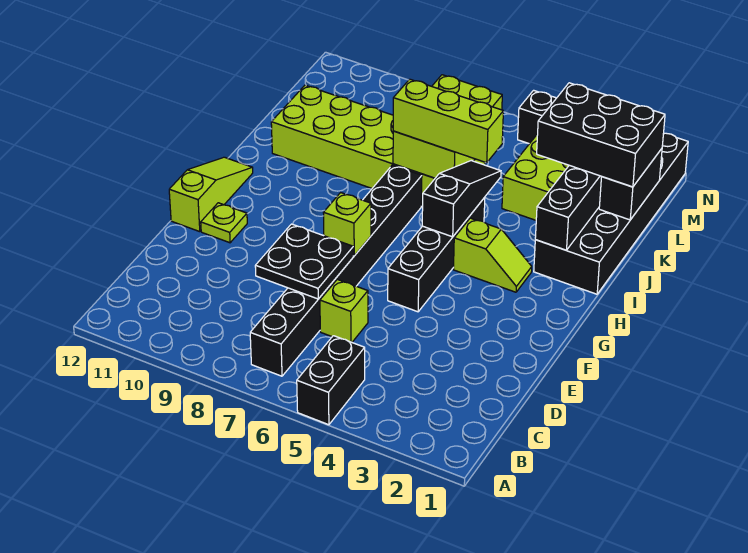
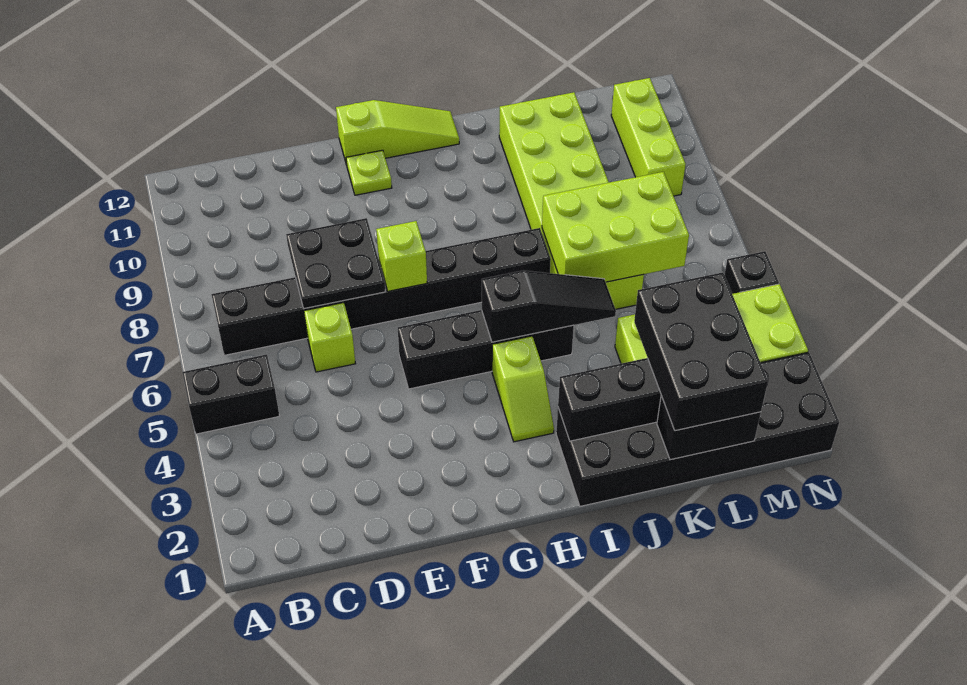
lime brick J5:J7 level 3 -> lime brick M9:M11 level 1

